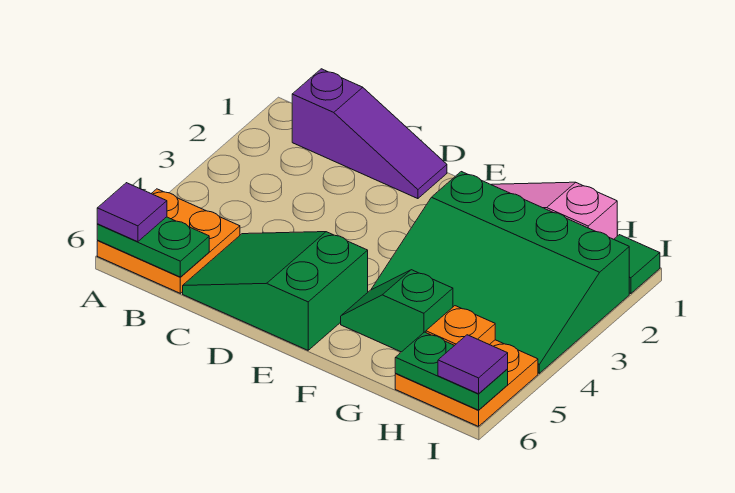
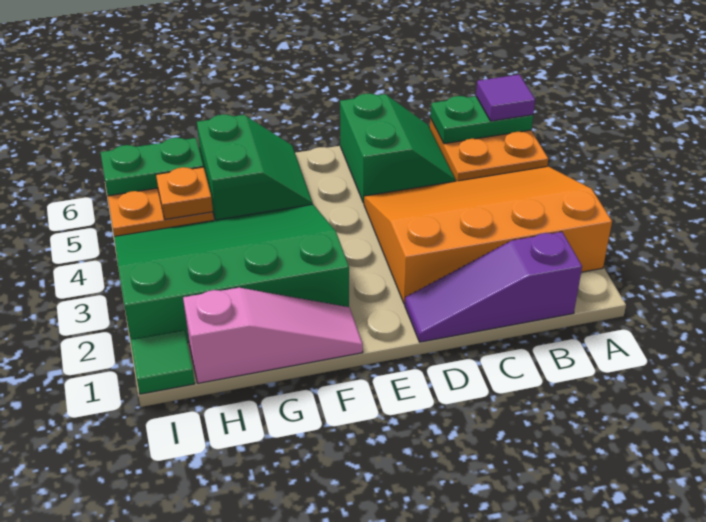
none -> orange slope A2:D4 level 1 top 2
green slope C5:E6 level 1 top E -> green slope C5:D6 level 1 top D
green slope F5:G5 level 1 top G -> green slope F5:G6 level 1 top G
purple tile I6 level 3 -> none

